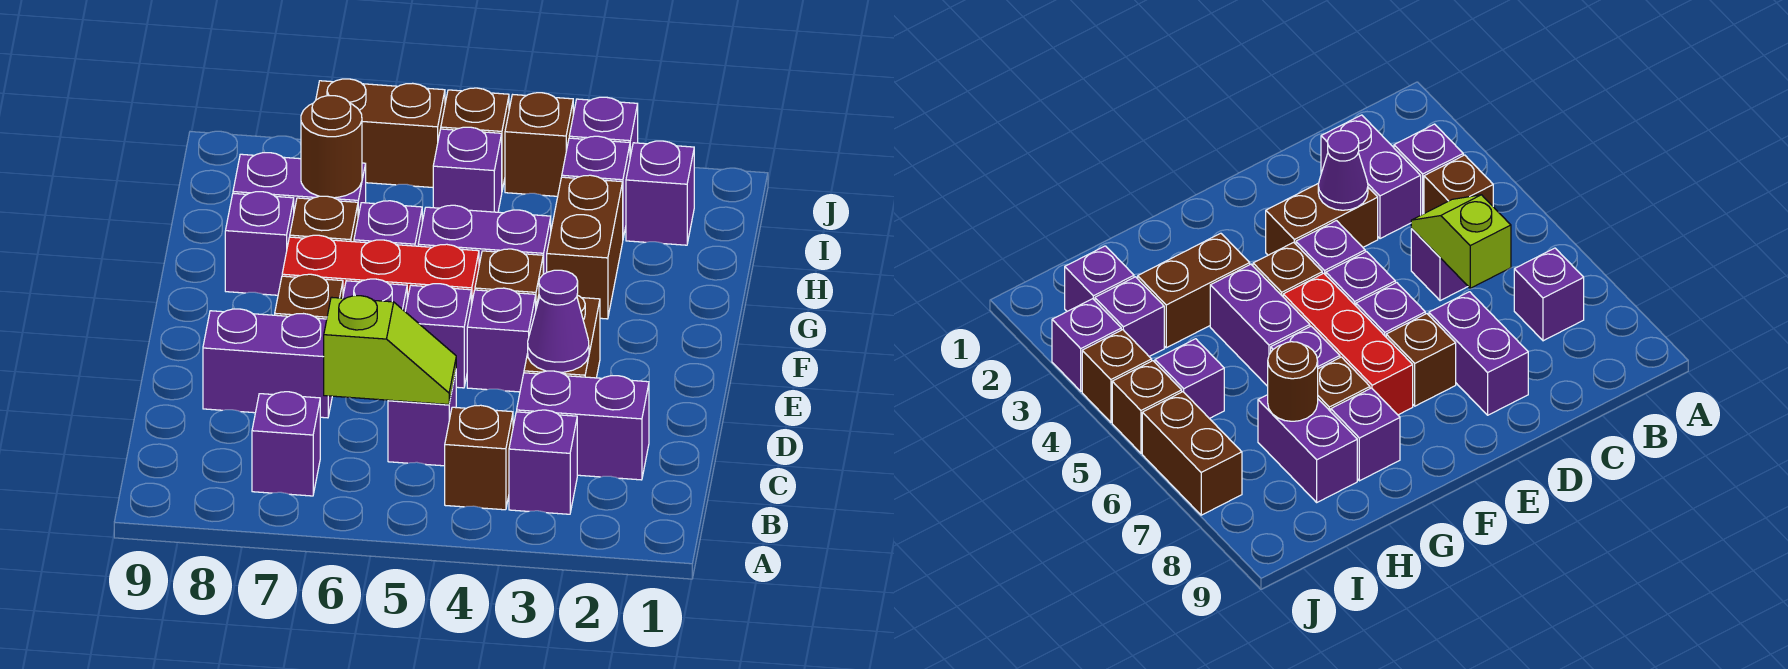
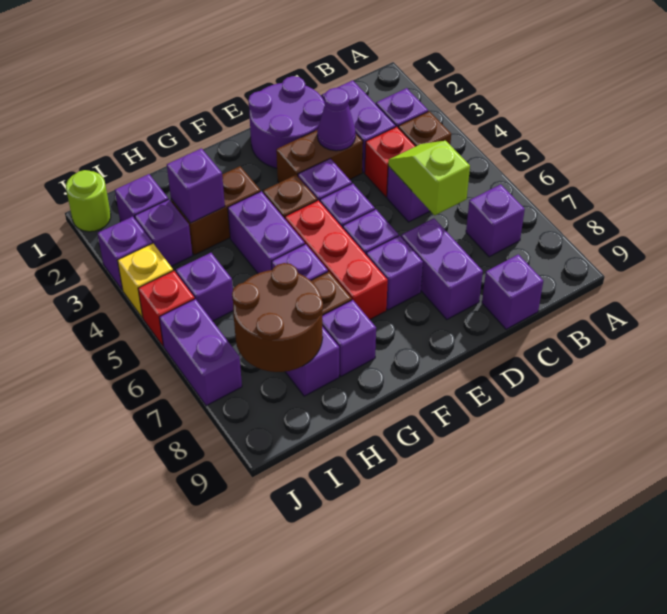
none -> red brick C4 level 1
none -> purple brick C9 level 1
none -> purple round brick D1:E2 level 1
brown brick E7 level 1 -> purple brick E7 level 1
none -> purple brick H3 level 2
brown round brick H7 level 2 -> brown round brick H7:I8 level 2
none -> lime round brick J1 level 1
brown brick J4 level 1 -> yellow brick J4 level 1
brown brick J5 level 1 -> red brick J5 level 1
brown brick J6:J7 level 1 -> purple brick J6:J7 level 1

